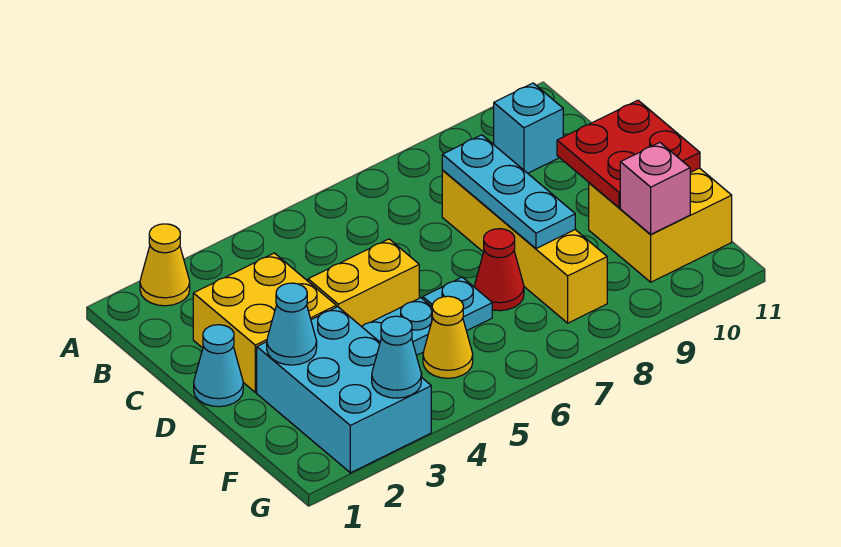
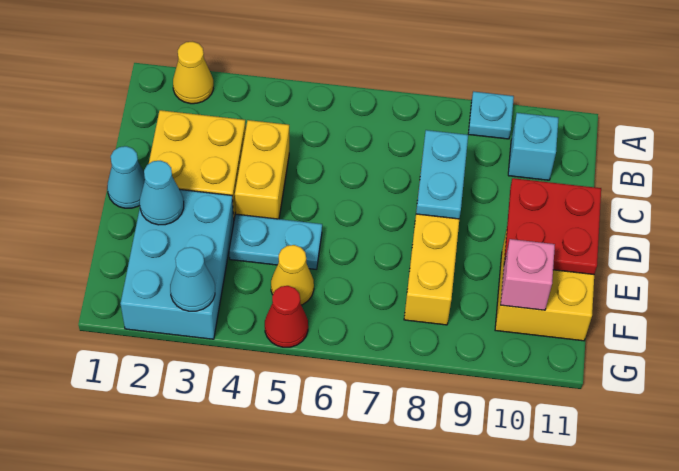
cyan plate C8:E8 level 2 -> cyan plate C8:D8 level 2
yellow brick D4:D5 level 1 -> yellow brick C4:D4 level 1
cyan plate E6 level 1 -> cyan plate A9 level 1
red cone E7 level 1 -> red cone G5 level 1

